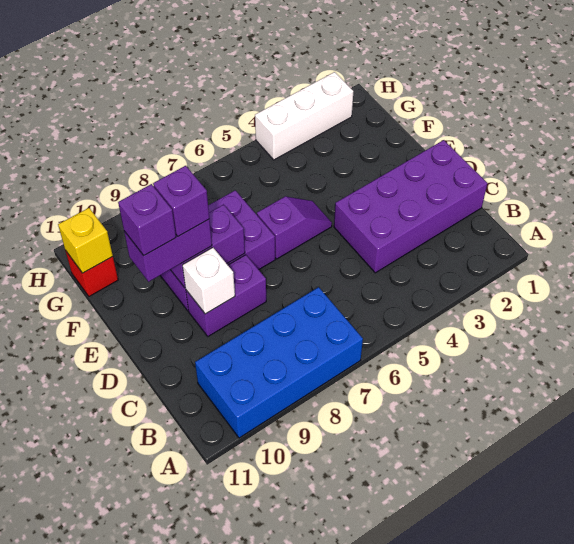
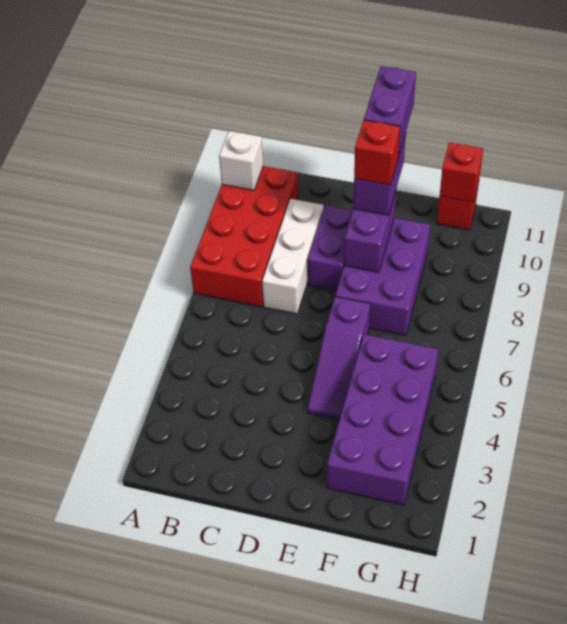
blue brick A7:B10 level 1 -> red brick A7:B10 level 1
purple brick C1:D4 level 1 -> purple brick F2:G5 level 1
white brick D9 level 2 -> white brick A10 level 2
purple slope E5:E6 level 1 top 6 -> purple slope E4:E6 level 1 top 6
purple brick E9 level 4 -> red brick E9 level 4
purple brick E10 level 4 -> purple brick E10:E11 level 4
yellow brick G11 level 2 -> red brick G11 level 2
white brick H2:H4 level 1 -> white brick C7:C9 level 1

